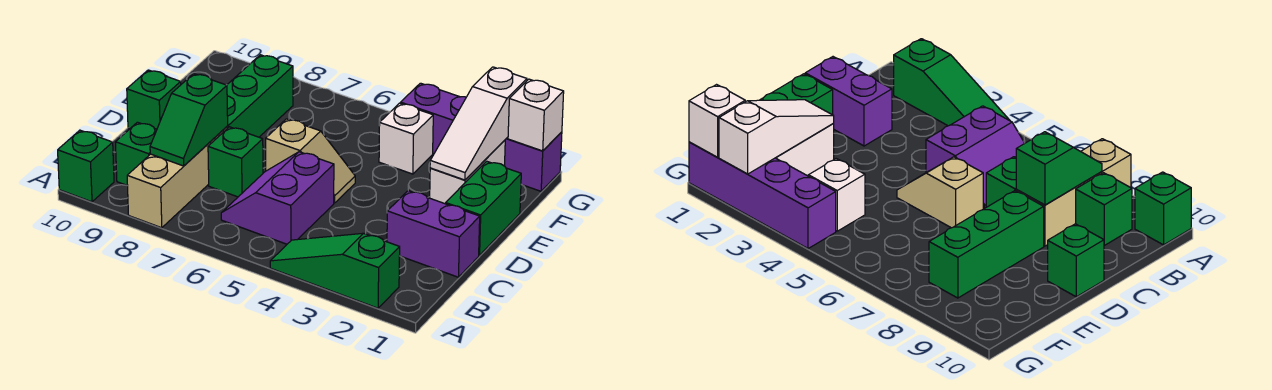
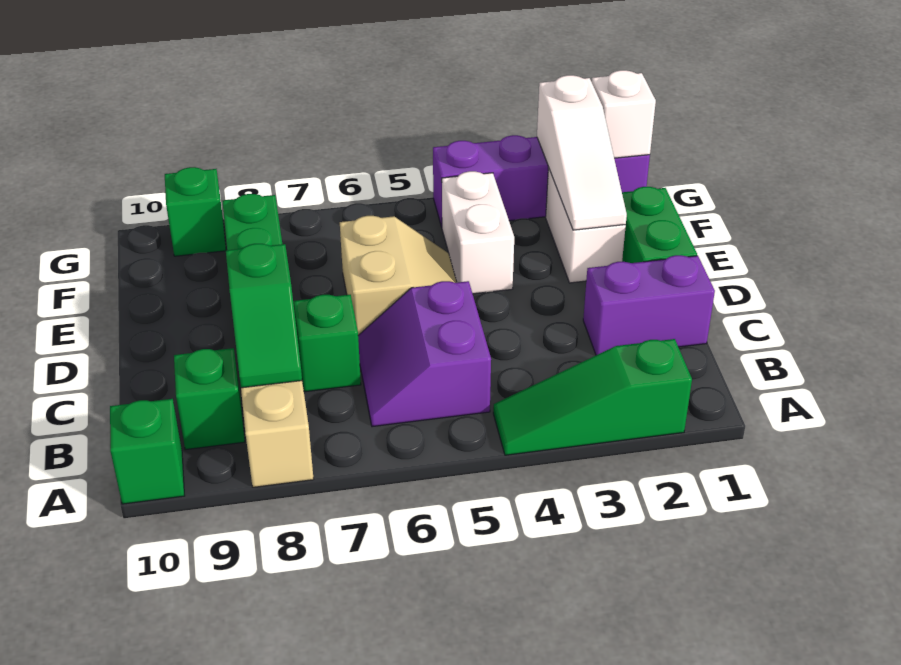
tan slope D5:D6 level 1 top 6 -> tan slope D5:E6 level 1 top 6
green brick D10 level 1 -> green brick G9 level 1
white brick F4 level 1 -> white brick E4:F4 level 1

